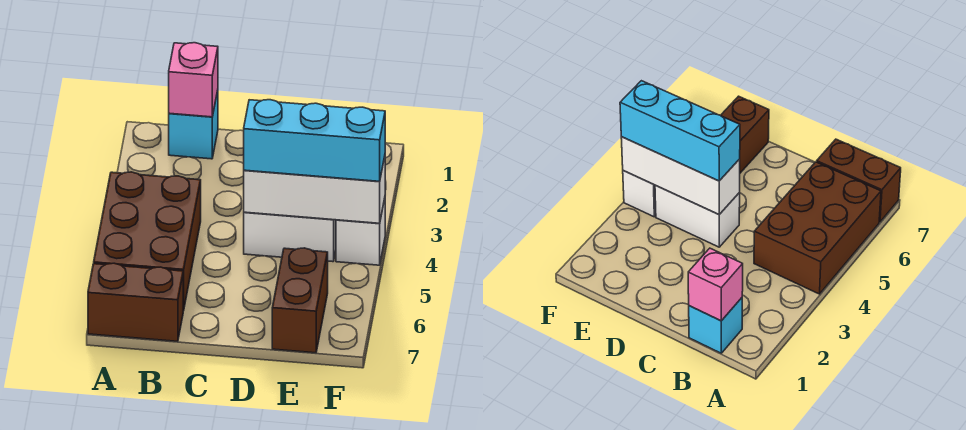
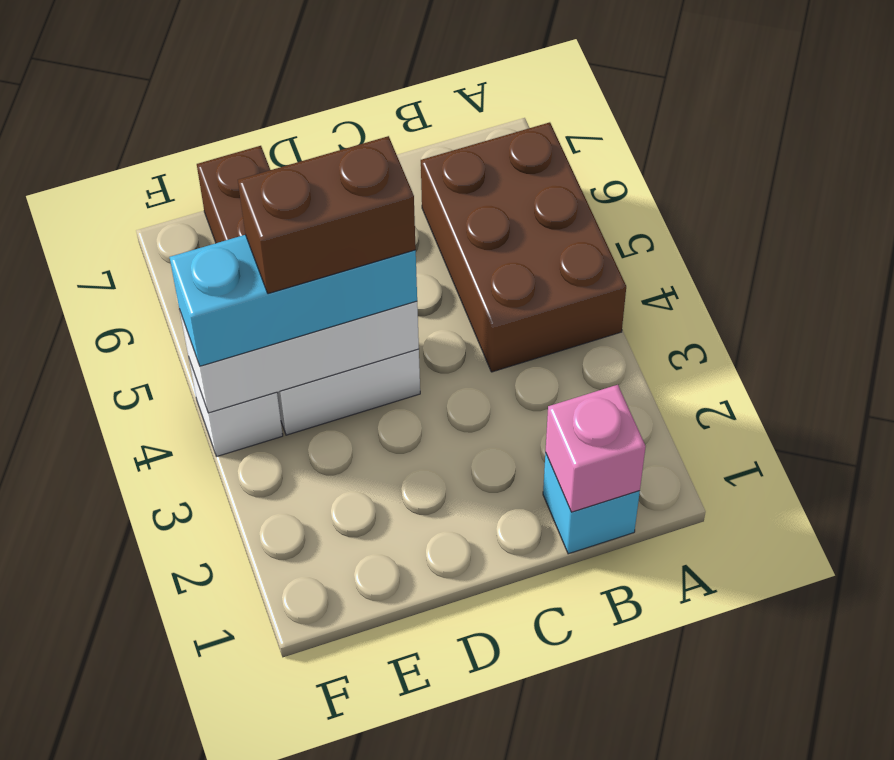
brown brick A7:B7 level 1 -> brown brick D4:E4 level 4

